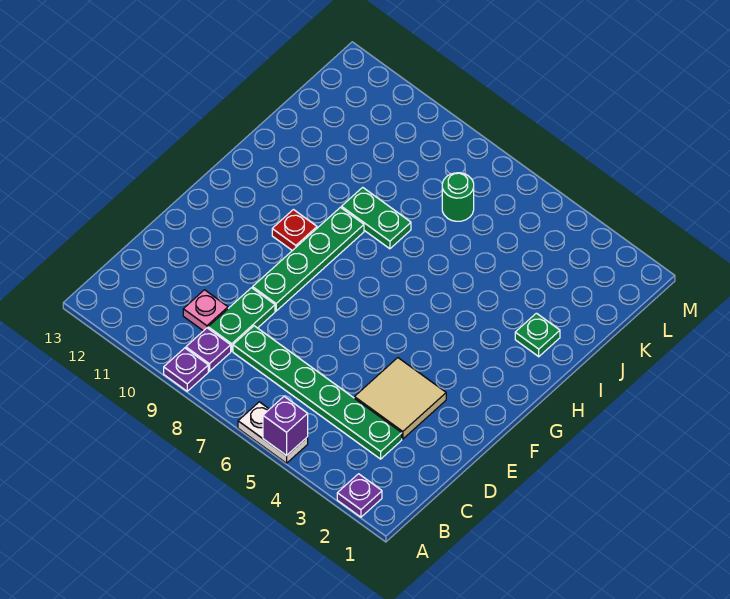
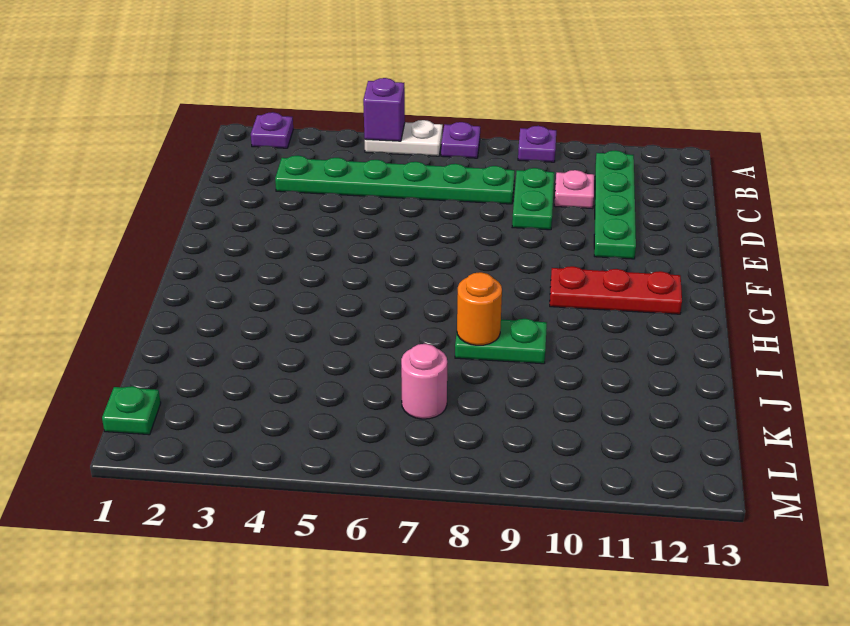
purple plate B9 level 1 -> purple plate A7 level 1
tan tile D3:E4 level 1 -> none
green plate E9:H9 level 1 -> green plate B11:E11 level 1
red plate G10 level 1 -> red plate G10:G12 level 1
green plate I2 level 1 -> green plate L1 level 1
none -> orange round brick I8 level 2
green round brick K7 level 1 -> pink round brick K7 level 1

